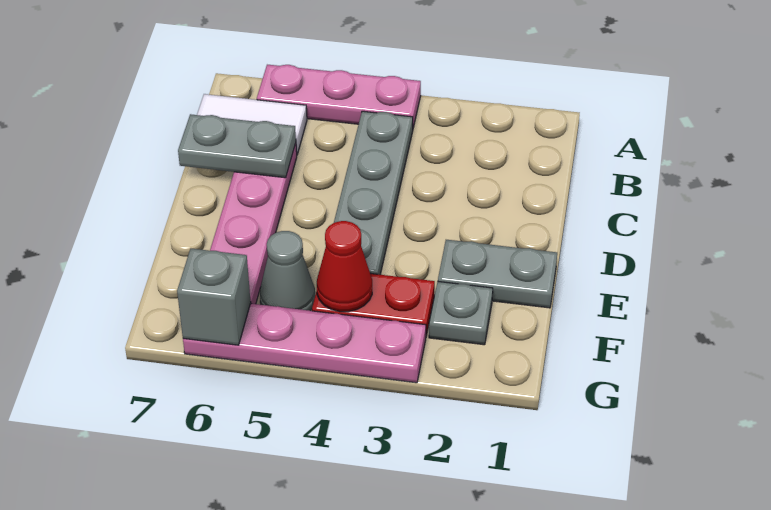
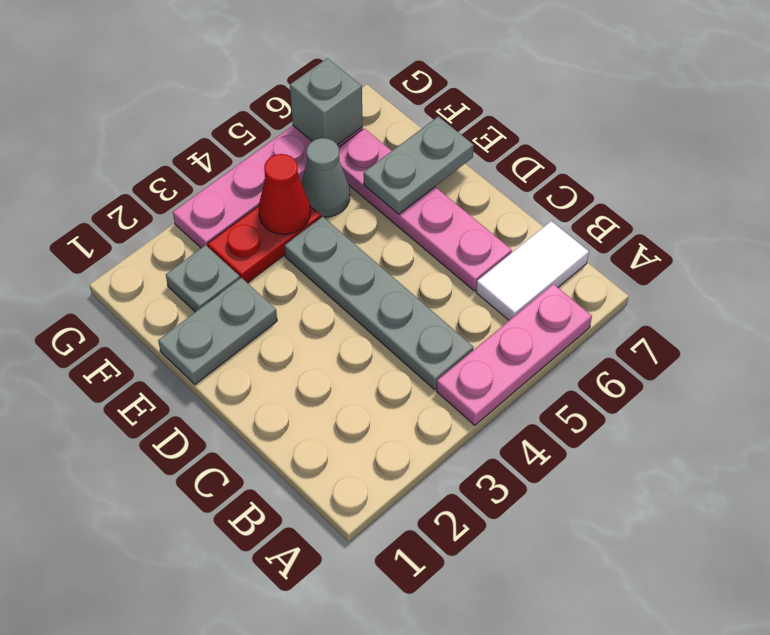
grey plate C6:C7 level 2 -> grey plate E6:E7 level 2

